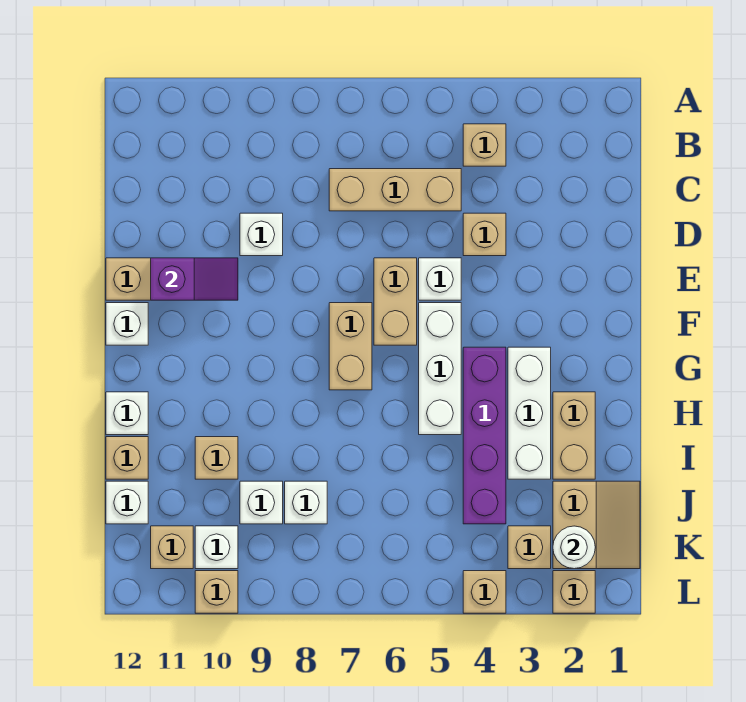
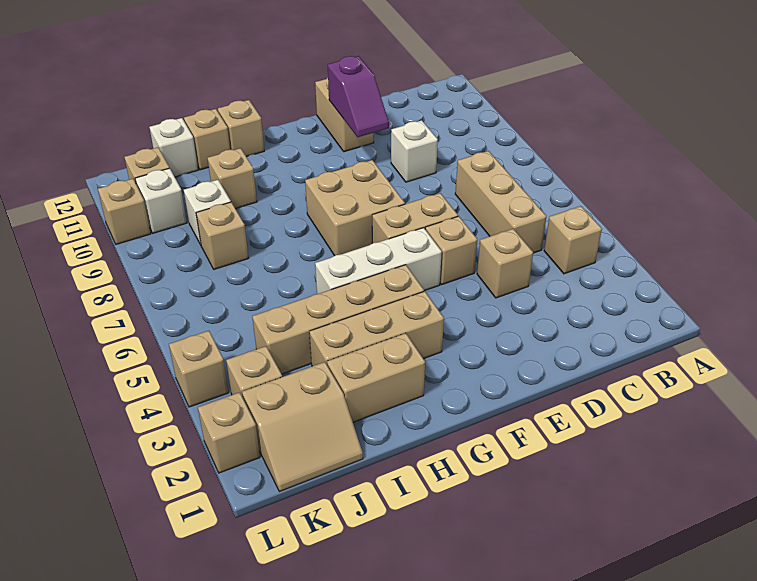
white brick E5 level 1 -> tan brick E5 level 1
tan brick F7:G7 level 1 -> tan brick F7:G8 level 1
white brick F12 level 1 -> none
white brick G3:I3 level 1 -> tan brick G3:I3 level 1
purple brick G4:J4 level 1 -> tan brick G4:J4 level 1
white brick H12 level 1 -> tan brick H12 level 1
white brick J8 level 1 -> tan brick J8 level 1
white round brick K2 level 2 -> none

